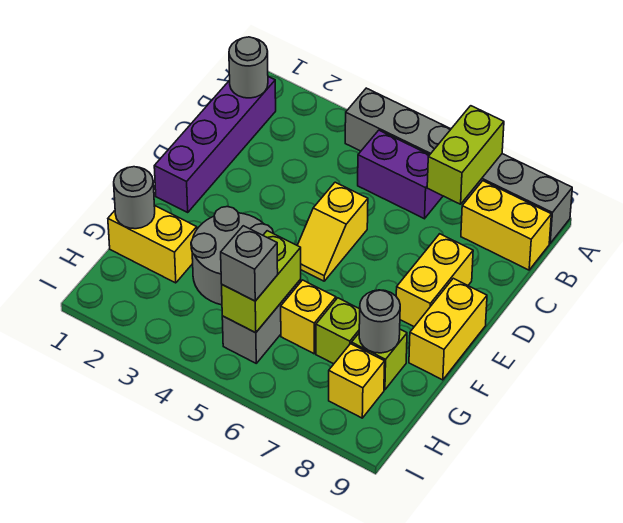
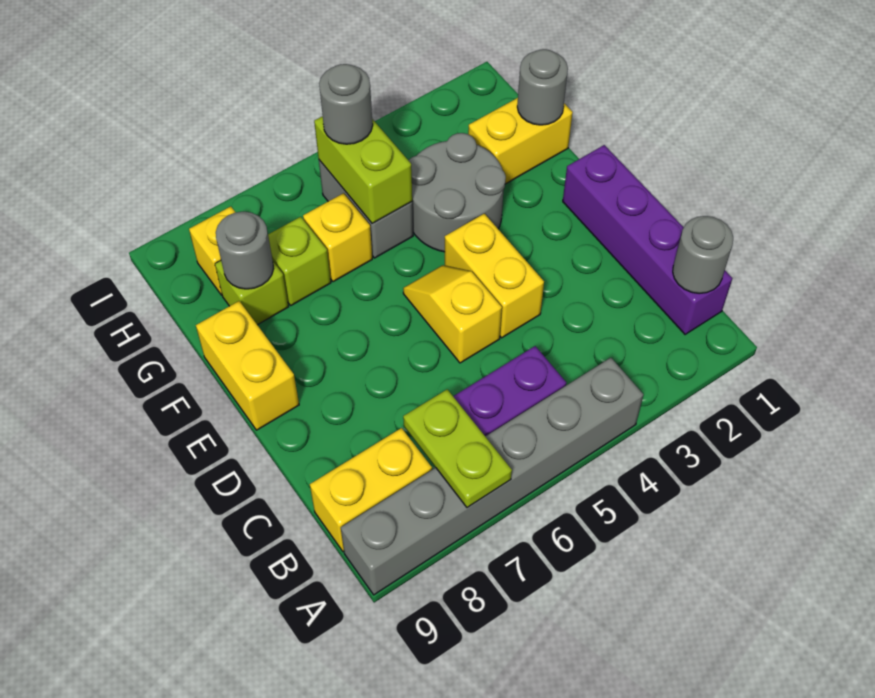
lime brick A7:B7 level 2 -> lime plate A7:B7 level 2
yellow brick D8:E8 level 1 -> yellow brick D4:E4 level 1
grey brick H5 level 3 -> grey round brick H5 level 3

